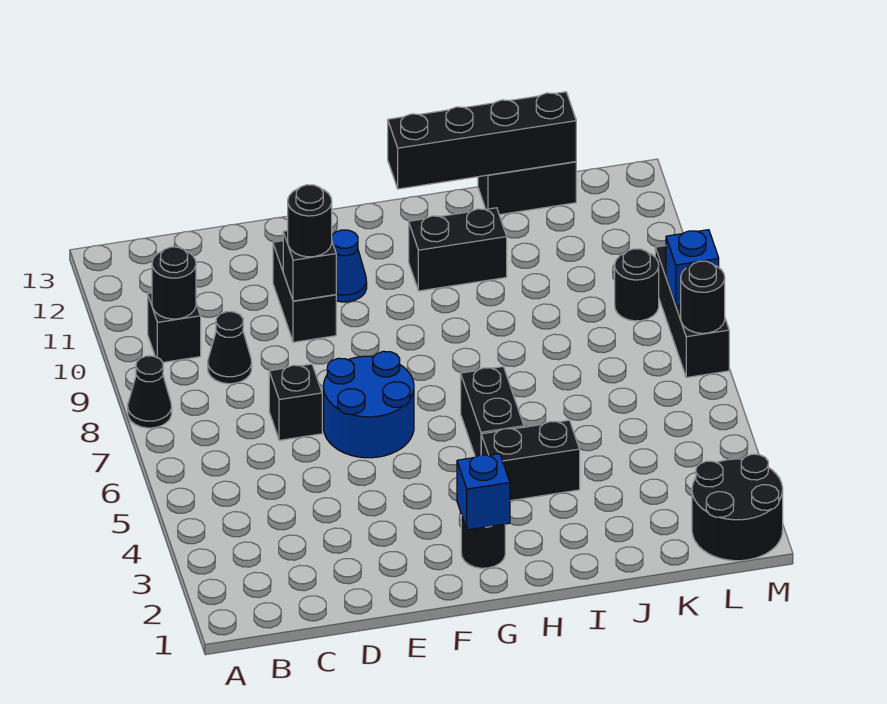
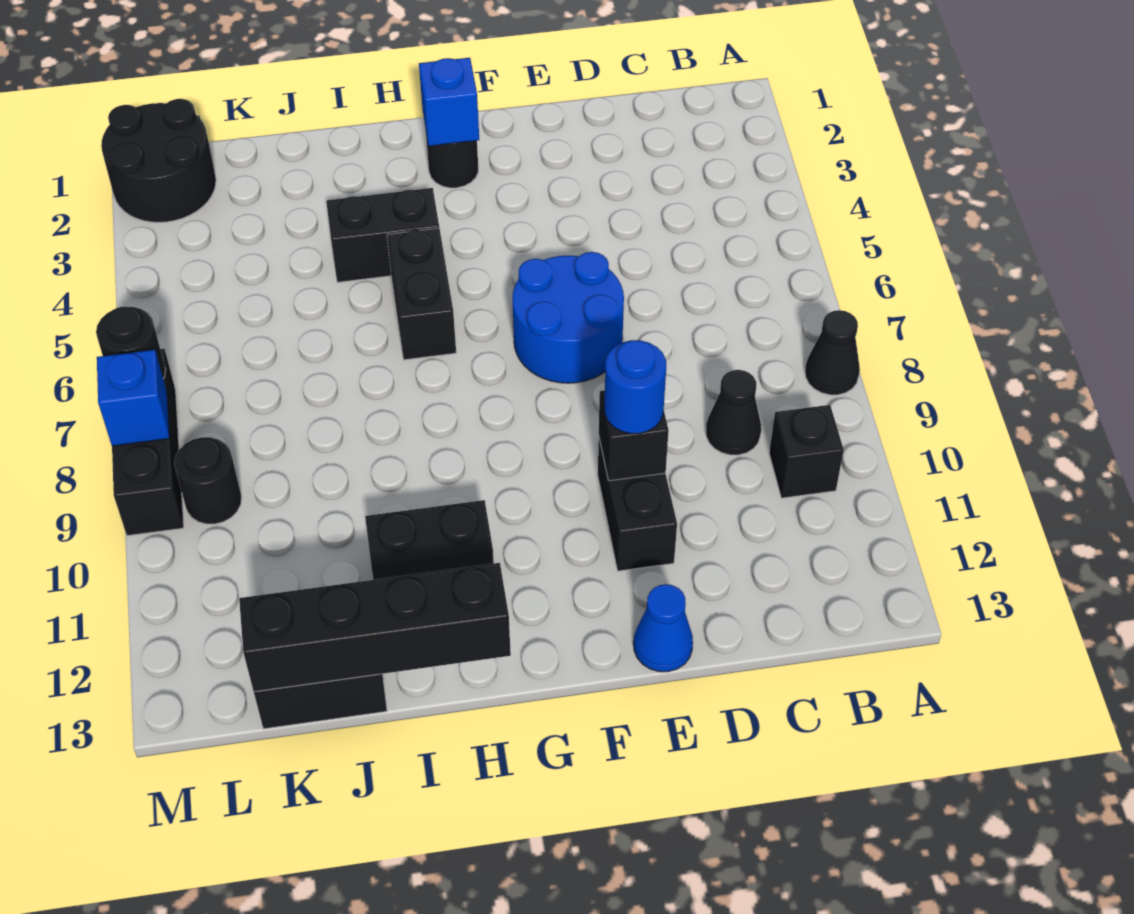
black round brick B10 level 2 -> none
black brick D7 level 1 -> none
black round brick E10 level 3 -> blue round brick E10 level 3
blue cone F11 level 1 -> blue cone E13 level 1

